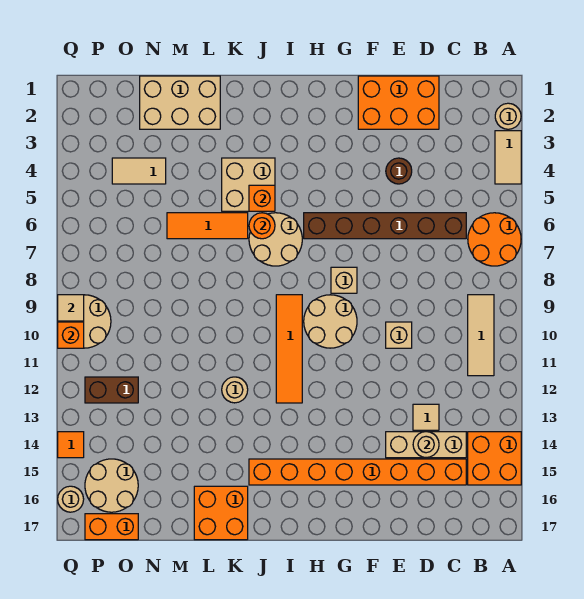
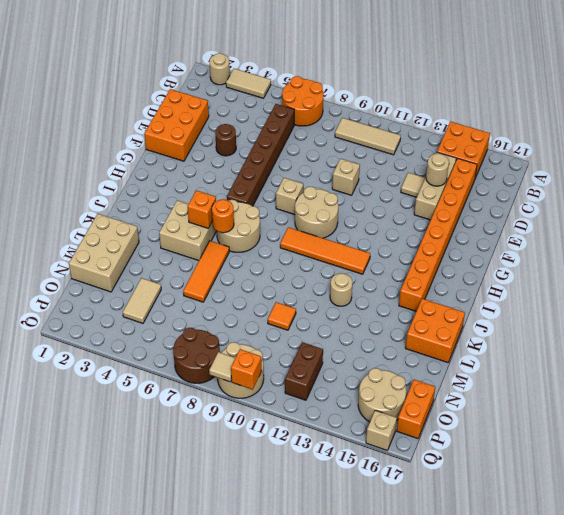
none -> brown round brick P7:Q8 level 1
orange tile Q14 level 1 -> orange tile M10 level 1
tan round brick Q16 level 1 -> tan brick Q16 level 1

